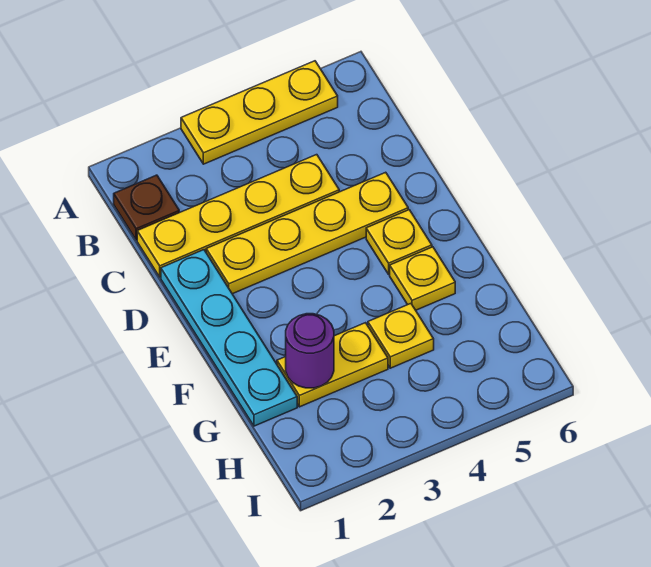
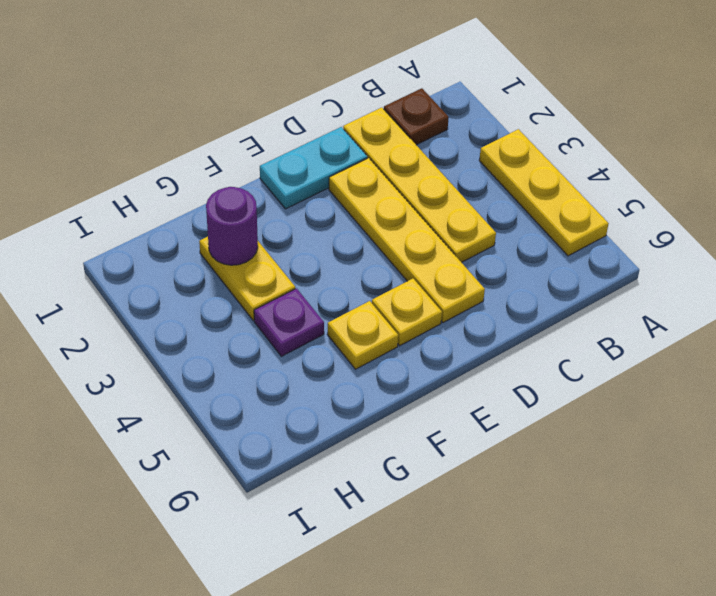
cyan plate D1:G1 level 1 -> cyan plate D1:E1 level 1
yellow plate G4 level 1 -> purple plate G4 level 1

